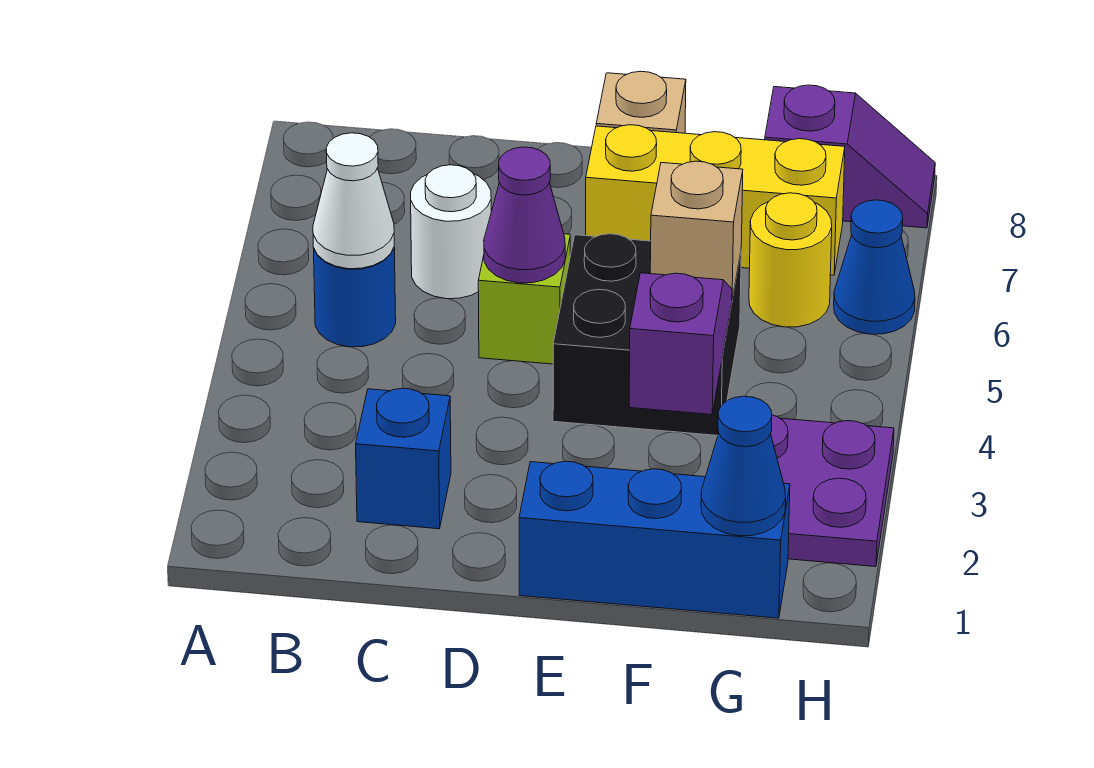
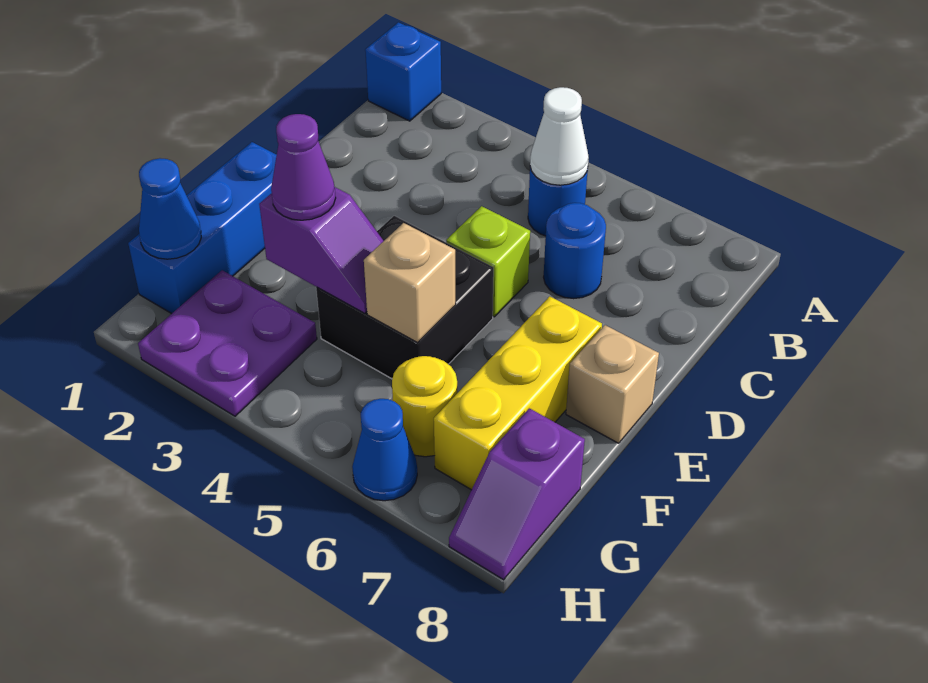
blue brick C2 level 1 -> blue brick A1 level 1
white round brick C6 level 1 -> blue round brick C6 level 1
purple cone D5 level 2 -> purple cone F3 level 3

